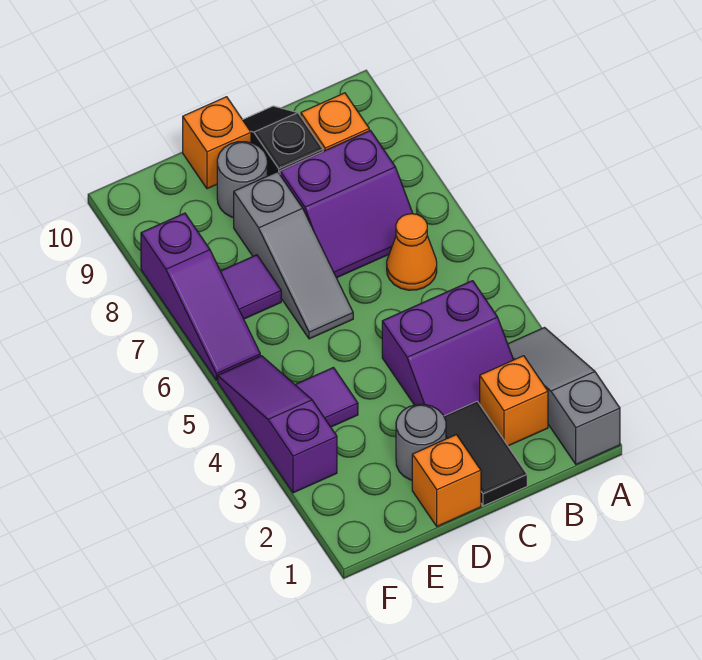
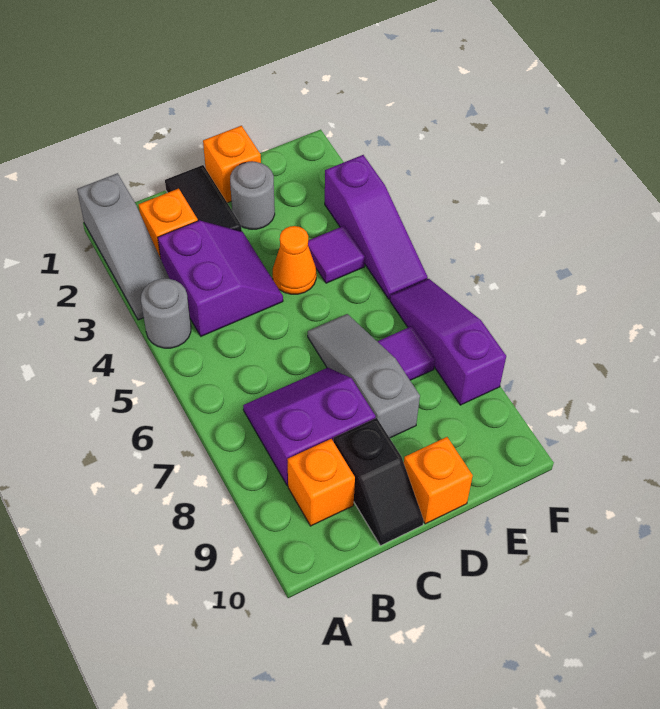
purple slope B3:C4 level 1 top 4 -> purple slope B3:C4 level 1 top B
orange cone B6 level 1 -> orange cone D4 level 1
grey round brick D9 level 1 -> grey round brick A4 level 1

